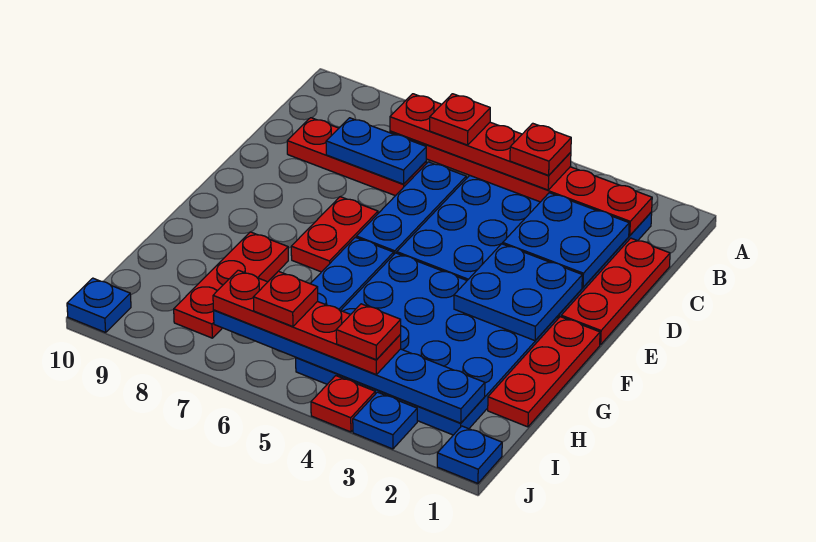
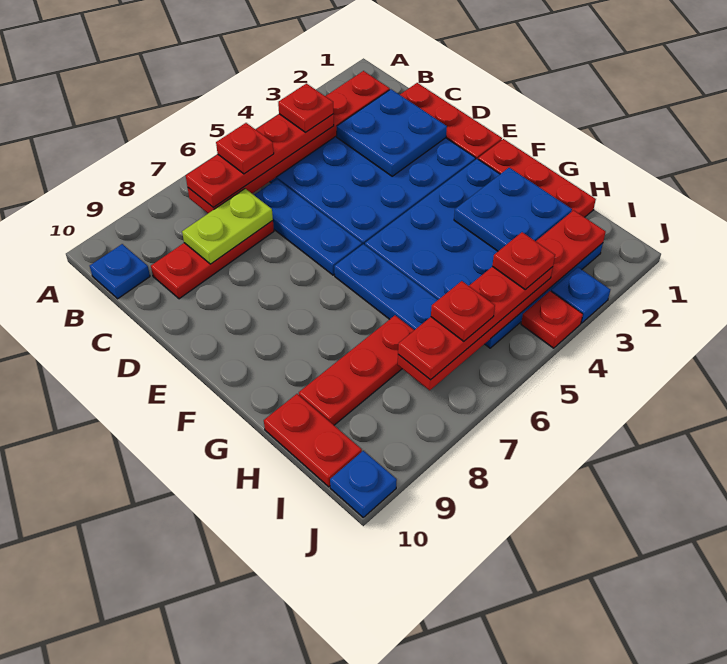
blue plate C7:C8 level 2 -> lime plate C7:C8 level 2
blue plate E2:F3 level 2 -> blue plate G2:H3 level 2
red plate E7:F7 level 1 -> red plate H10:I10 level 1
red plate G8:I8 level 1 -> red plate H7:H9 level 1
blue plate I2:I7 level 2 -> red plate I2:I7 level 2
blue plate J1 level 1 -> blue plate B10 level 1

